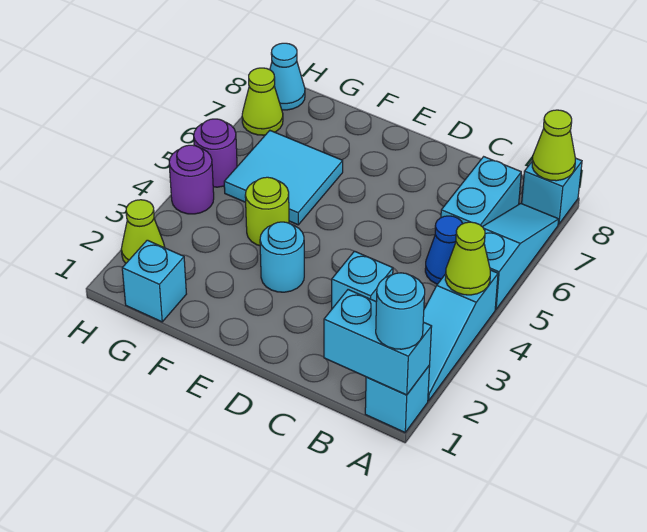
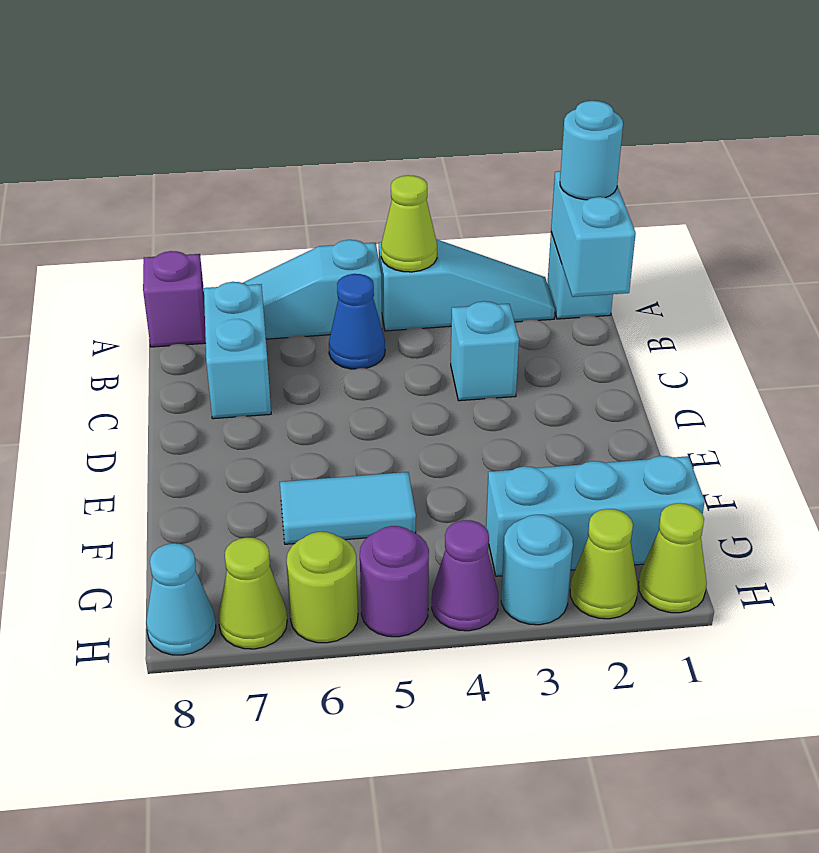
cyan brick A8 level 1 -> purple brick A8 level 1
lime cone A8 level 2 -> lime cone H1 level 1
cyan brick B6:B7 level 1 -> cyan brick B7:C7 level 1
cyan round brick E3 level 1 -> cyan round brick H3 level 1
lime round brick F4 level 1 -> lime round brick H6 level 1
cyan tile F5:G6 level 1 -> cyan tile F5:F6 level 1
cyan brick G1 level 1 -> cyan brick G1:G3 level 1
purple round brick H4 level 1 -> purple cone H4 level 1

